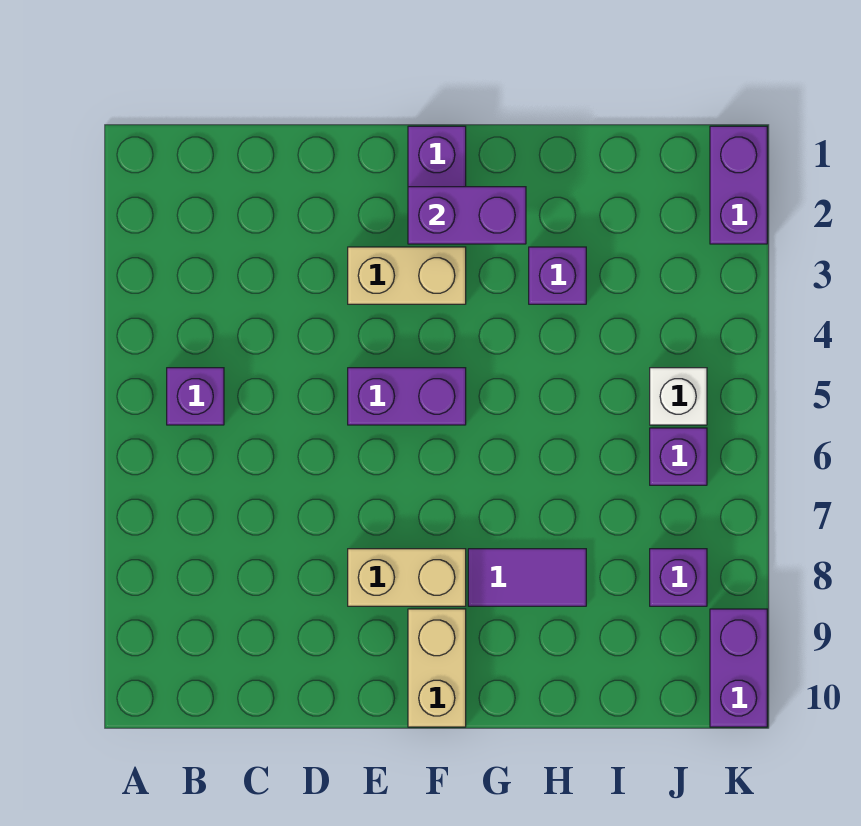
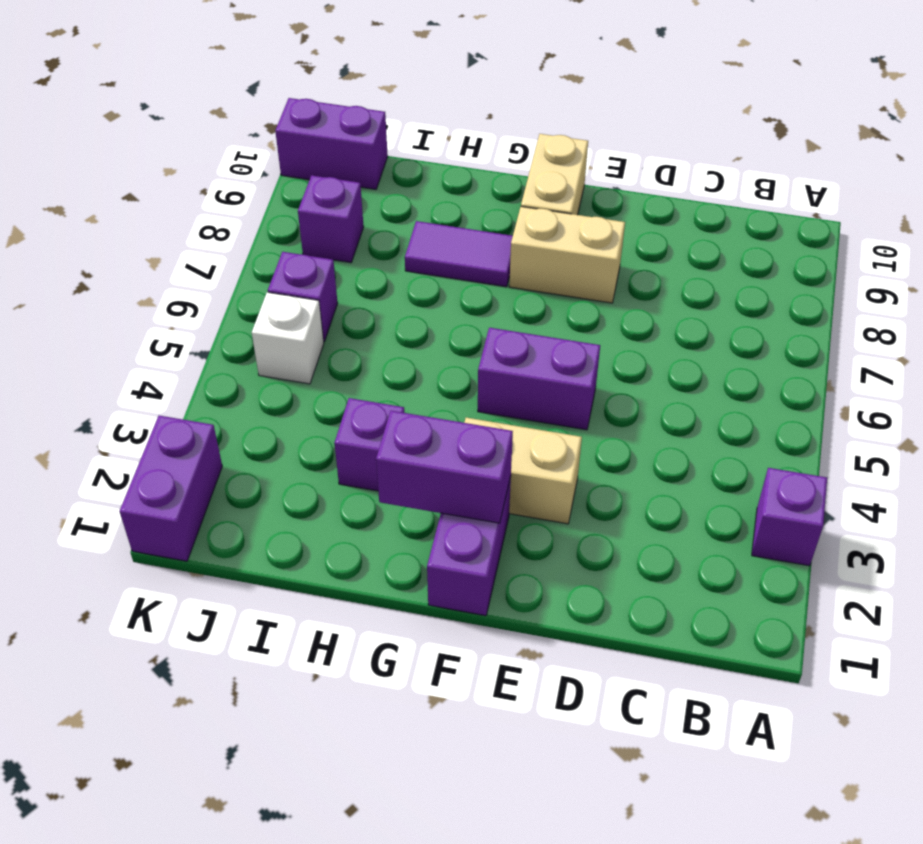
purple brick B5 level 1 -> purple brick A3 level 1
purple brick K9:K10 level 1 -> purple brick J10:K10 level 1

